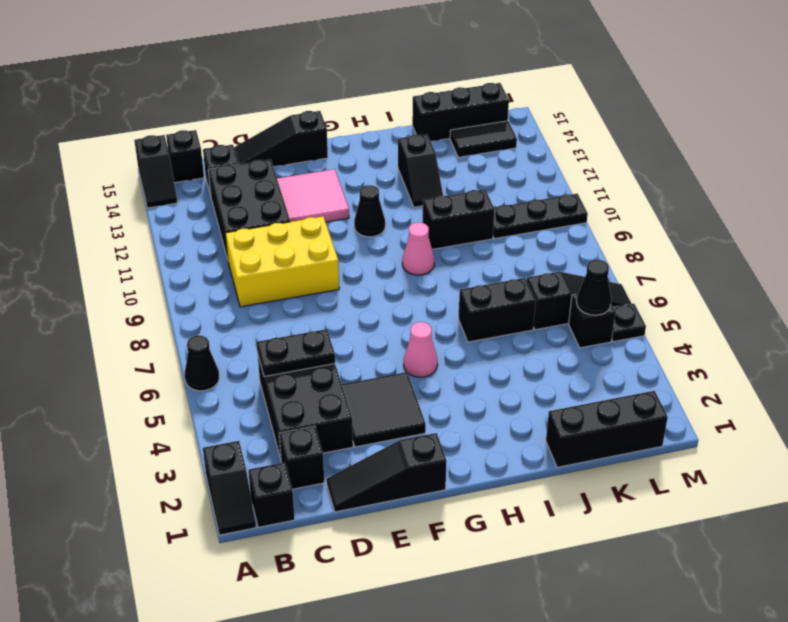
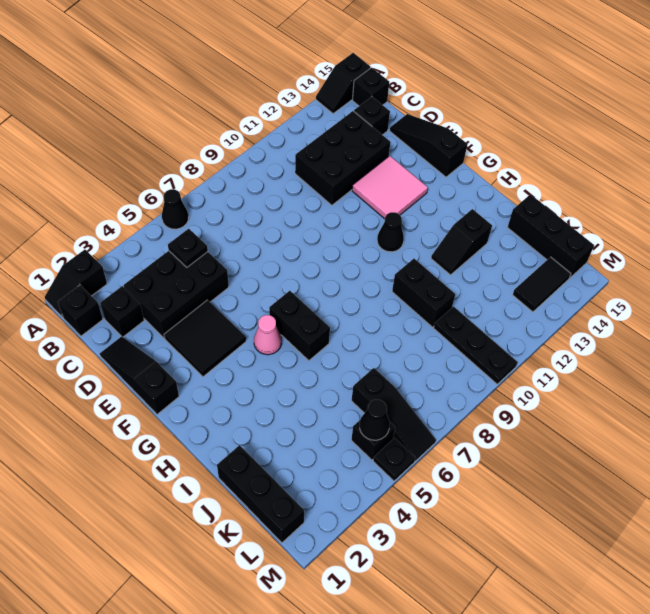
black plate C5:D5 level 2 -> black plate C5 level 2
yellow brick C9:E10 level 1 -> none
pink cone H9 level 1 -> none
black brick I6:J6 level 1 -> black brick G6:H6 level 1
black tile K14:L14 level 1 -> black tile L13:L14 level 1

